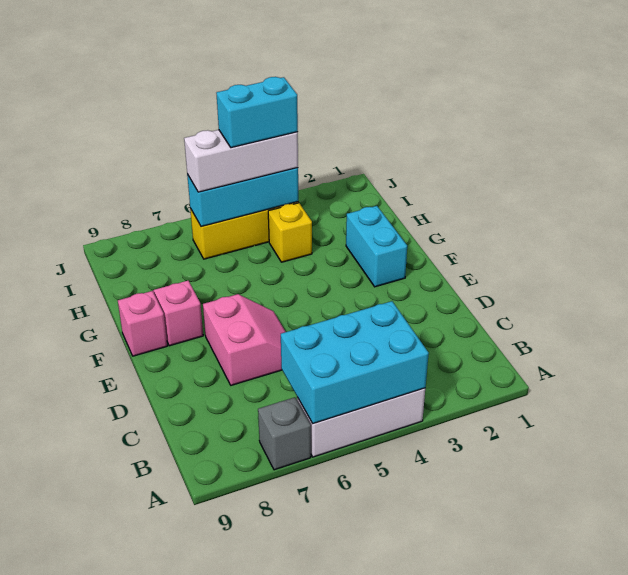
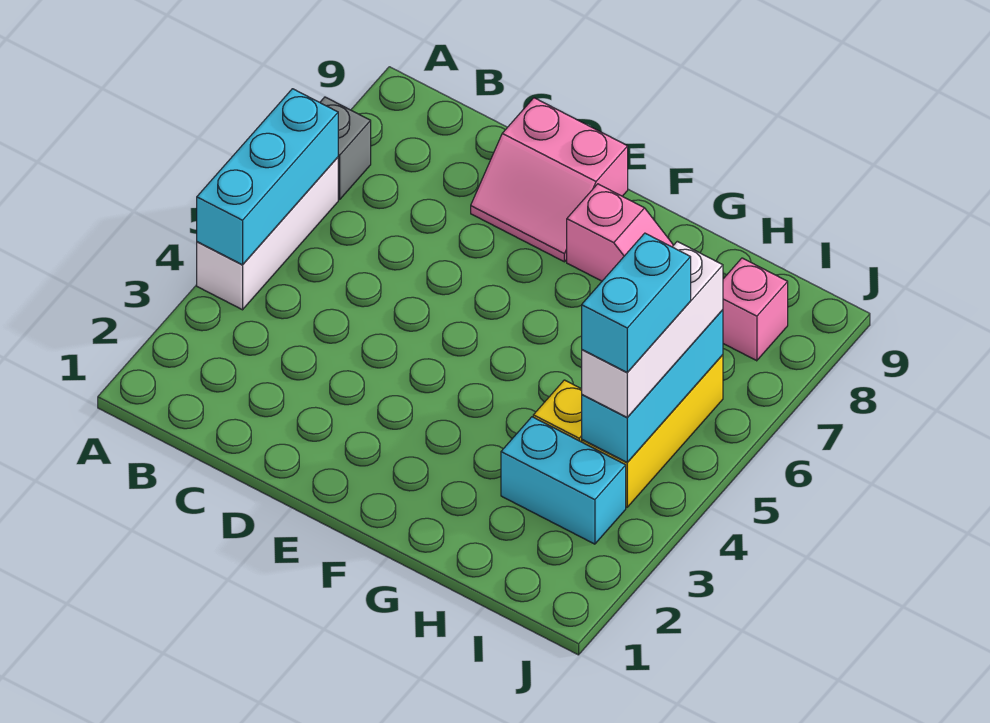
cyan brick A4:B6 level 2 -> cyan brick A4:A6 level 2
pink slope D6:E7 level 1 top 7 -> pink slope D8:E9 level 1 top 9
cyan brick F2:G2 level 1 -> cyan brick H3:I3 level 1
pink brick F9 level 1 -> pink brick I8 level 1

